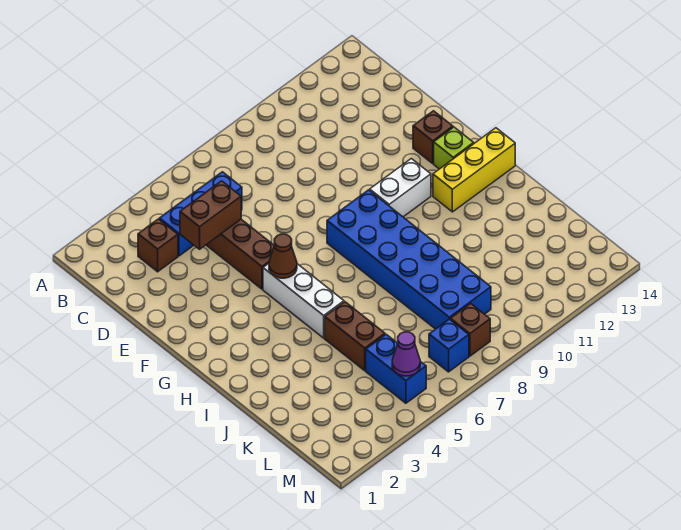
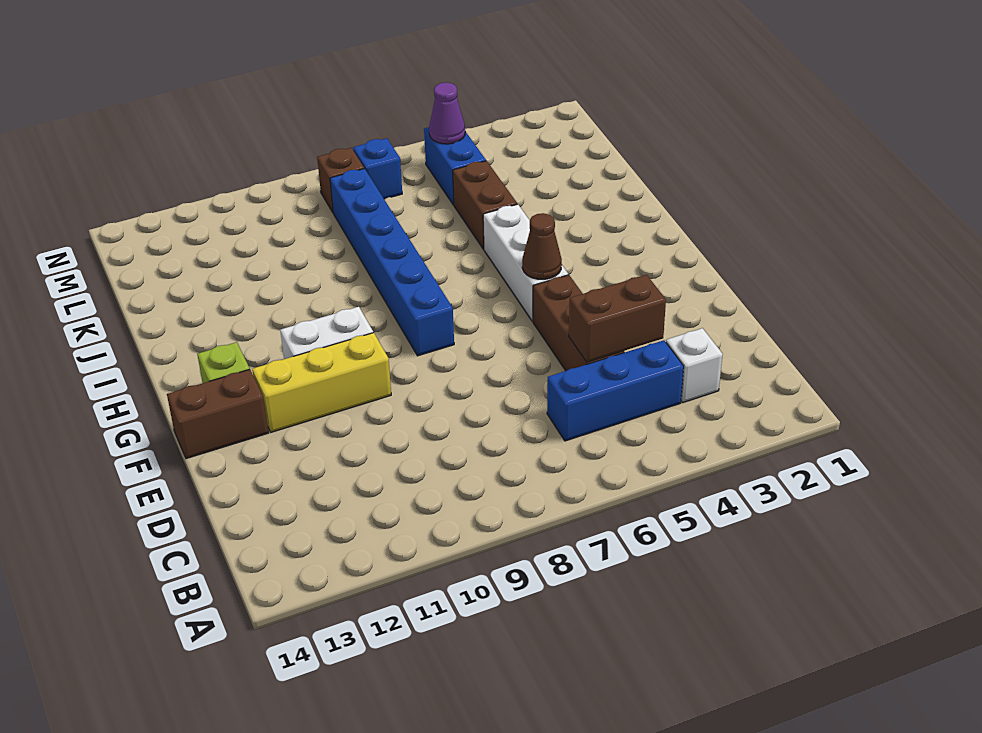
brown brick C3 level 1 -> white brick C3 level 1
brown brick F13 level 1 -> brown brick F13:F14 level 1
blue brick G8:L9 level 1 -> blue brick G8:L8 level 1
yellow brick H12:H14 level 1 -> yellow brick F10:F12 level 1

